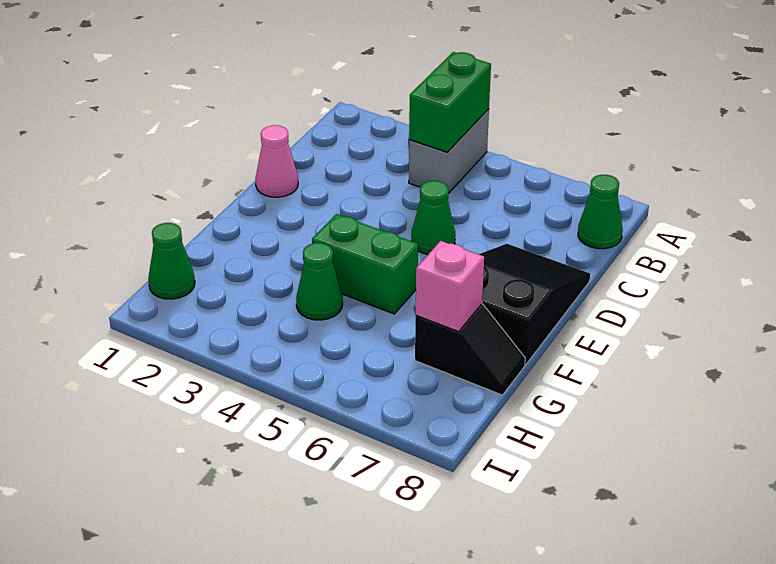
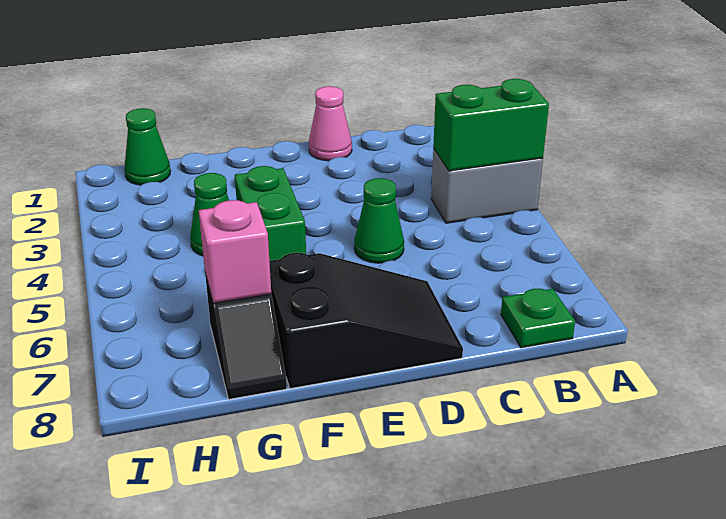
green cone B8 level 1 -> green plate B8 level 1

